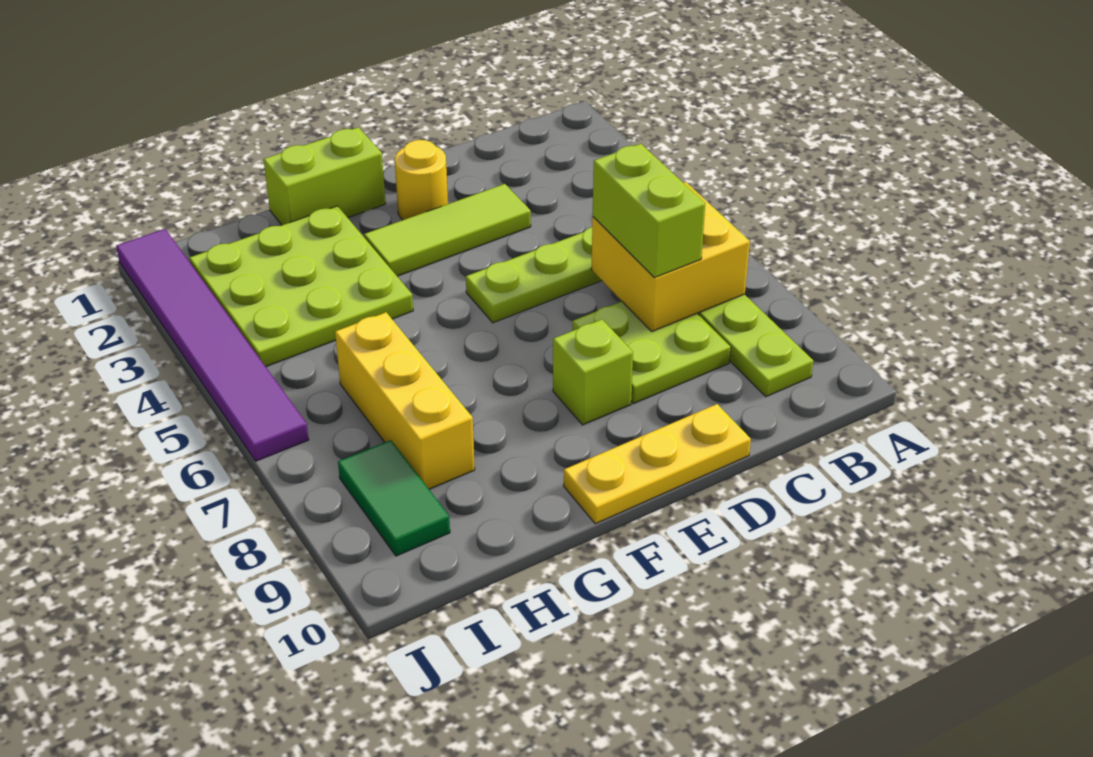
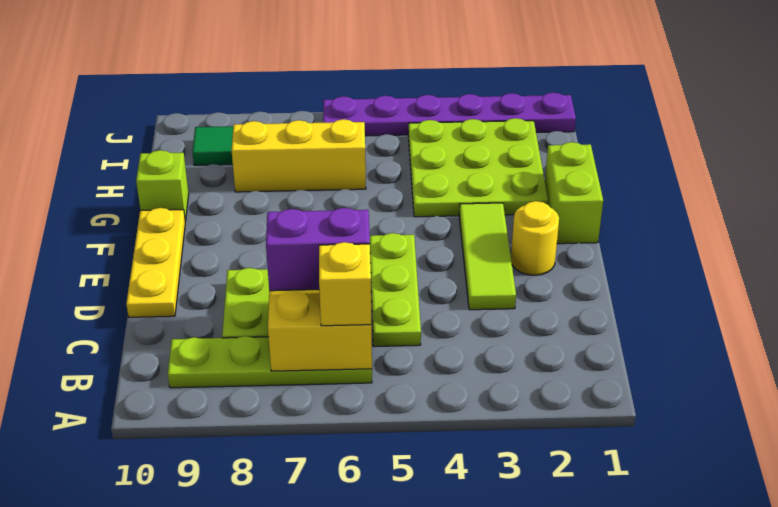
none -> yellow brick B6 level 3
lime brick C6:C7 level 3 -> purple brick C6:C7 level 3
lime brick E8 level 1 -> lime brick G10 level 1
purple tile J1:J6 level 1 -> purple plate J1:J6 level 1

